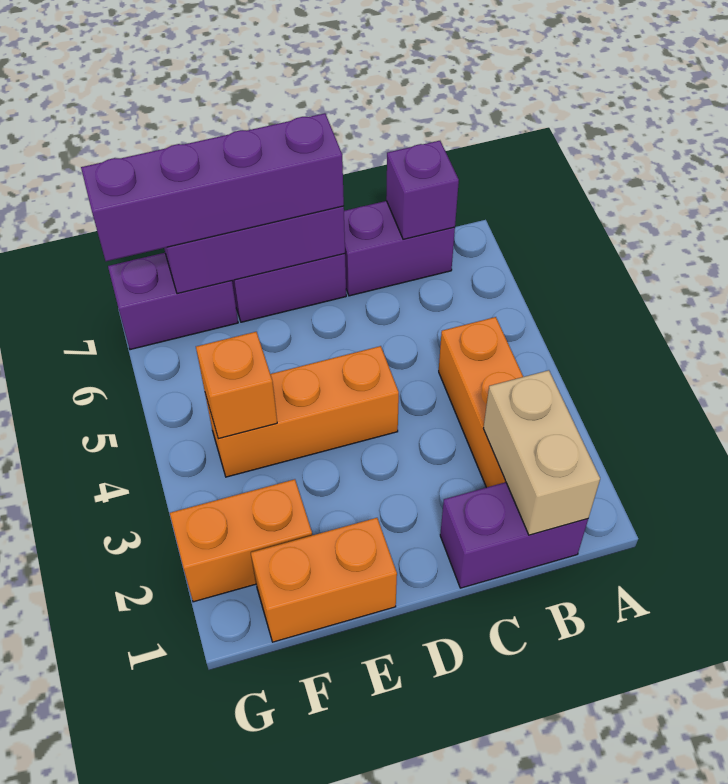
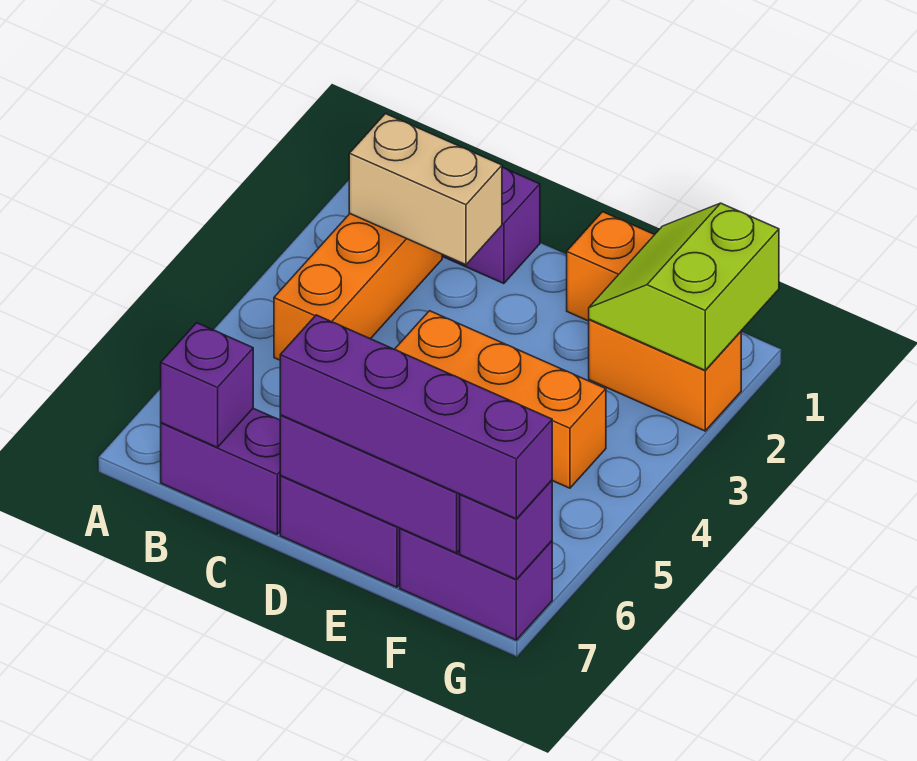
tan brick B1:B2 level 2 -> tan brick B2:C2 level 2
none -> lime slope F1:G2 level 2 top G
orange brick F4 level 2 -> none
none -> purple brick G7 level 2

